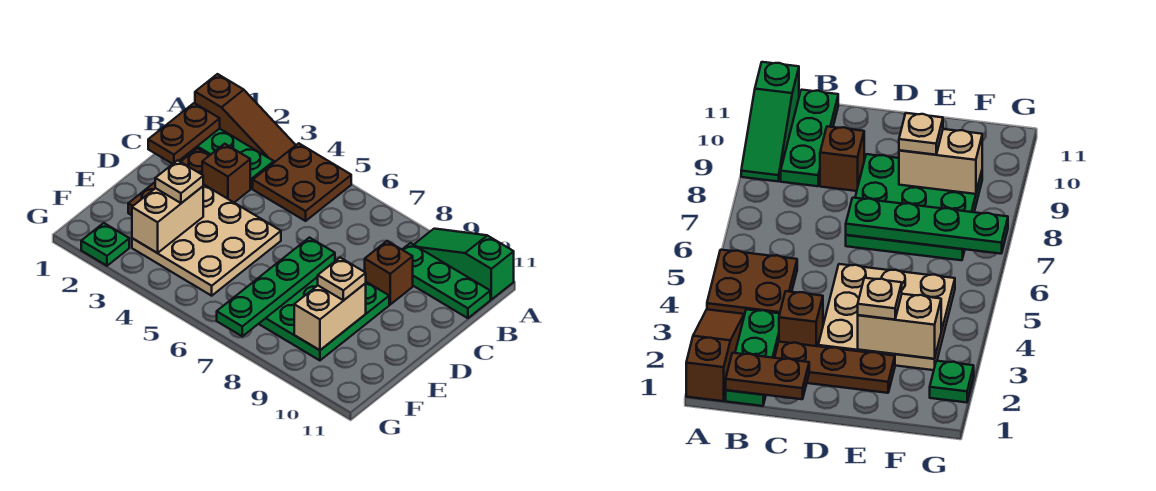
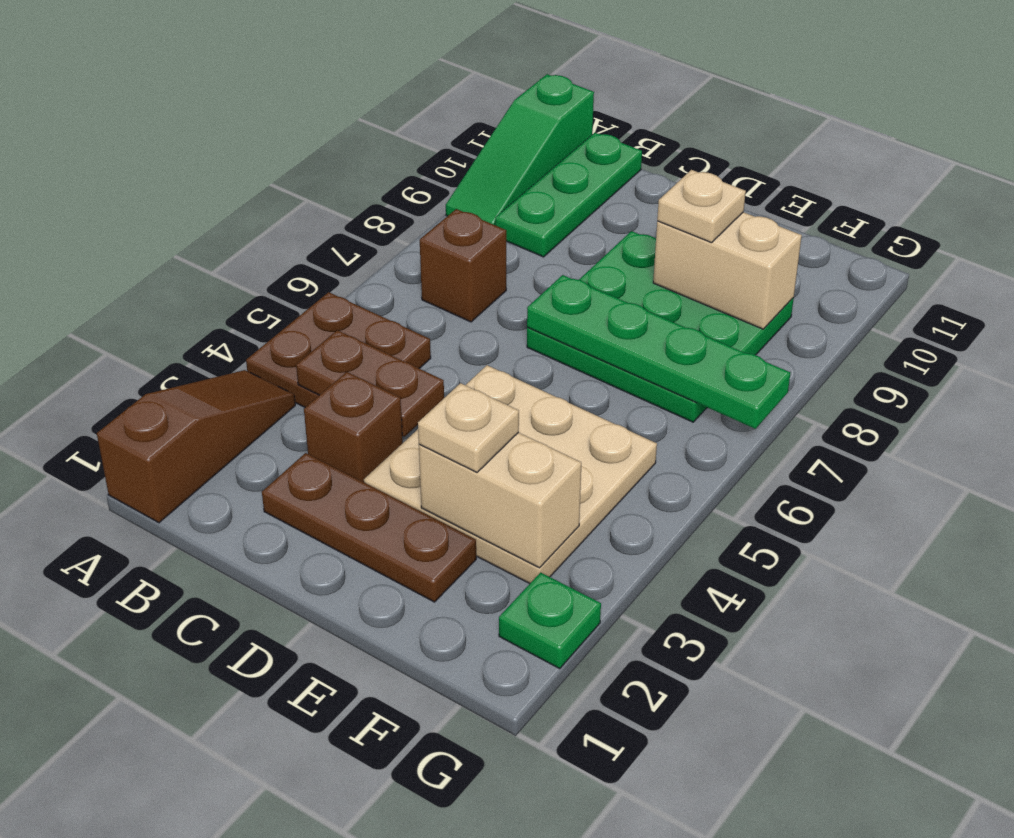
green plate B1:B3 level 1 -> none
brown plate B1:C1 level 2 -> brown plate B4:C4 level 2
brown brick C9 level 1 -> brown brick B7 level 1

